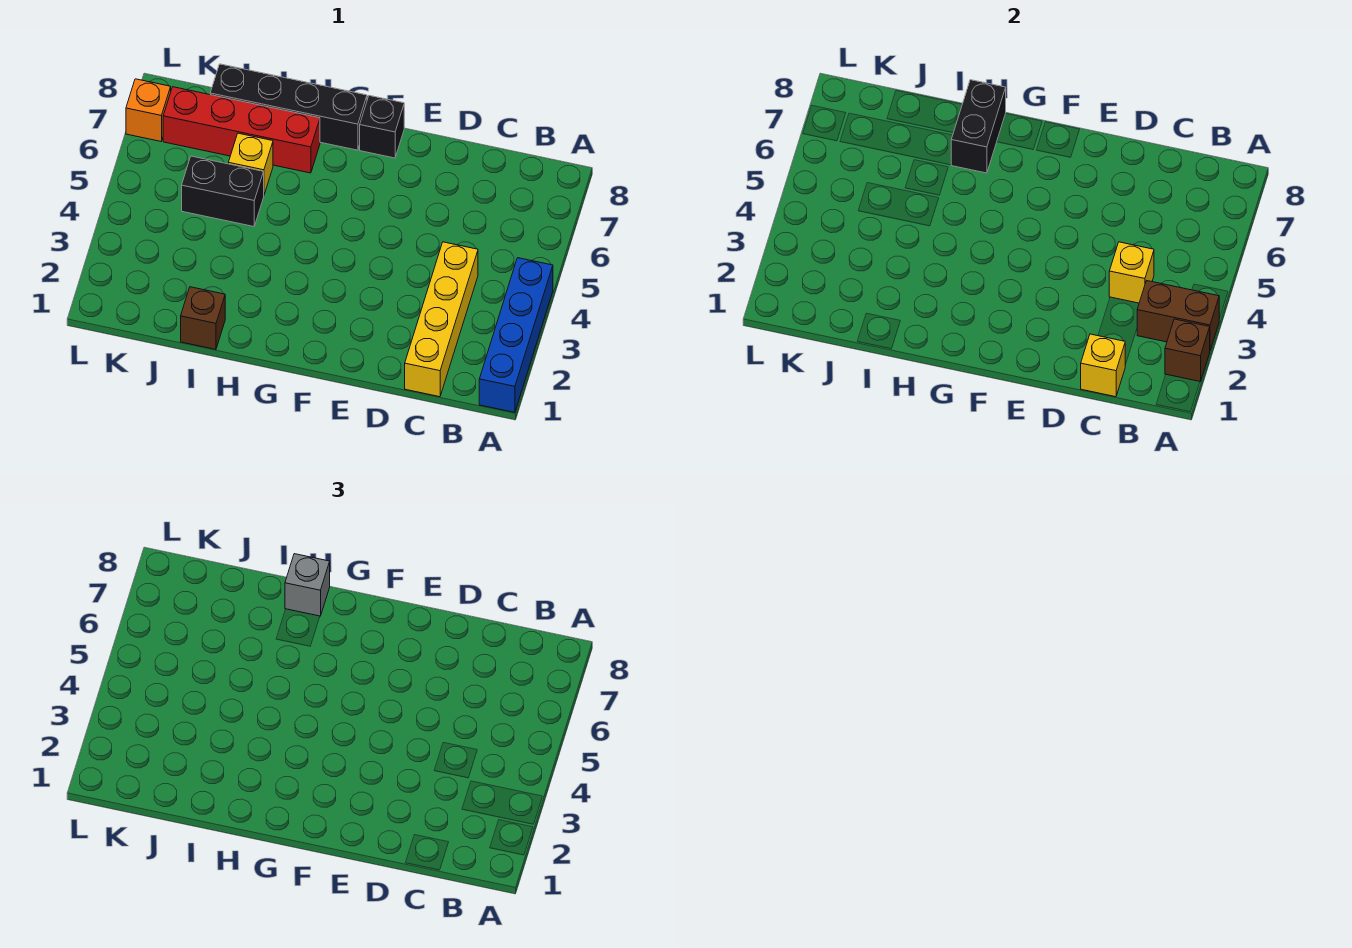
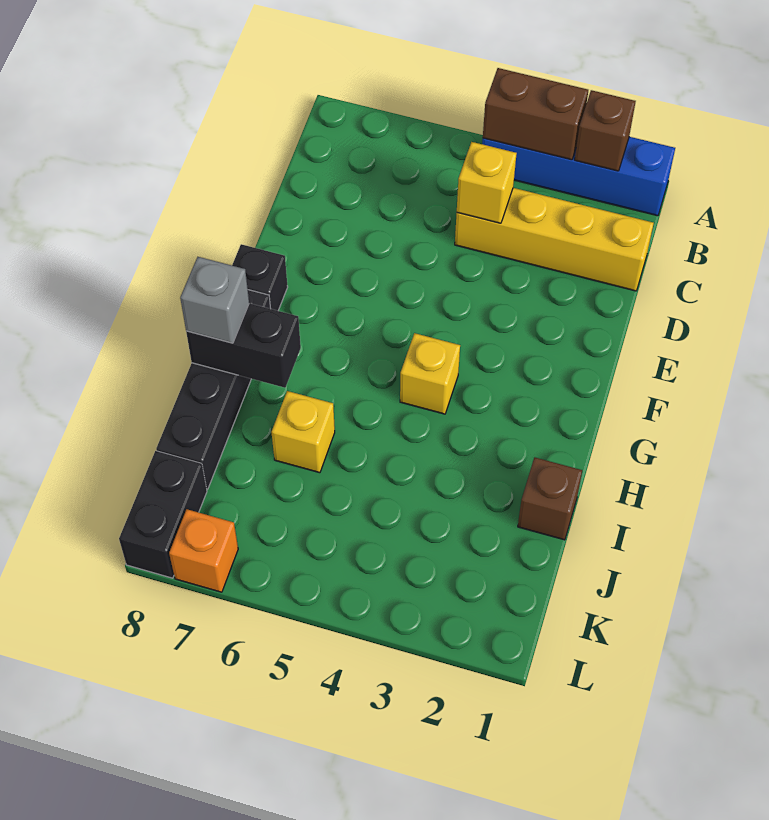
brown brick A3:B3 level 2 -> brown brick A3:A4 level 2
yellow brick C1 level 2 -> yellow brick G4 level 1
red brick H7:K7 level 1 -> none
black brick I5:J5 level 1 -> black brick K8:L8 level 1

